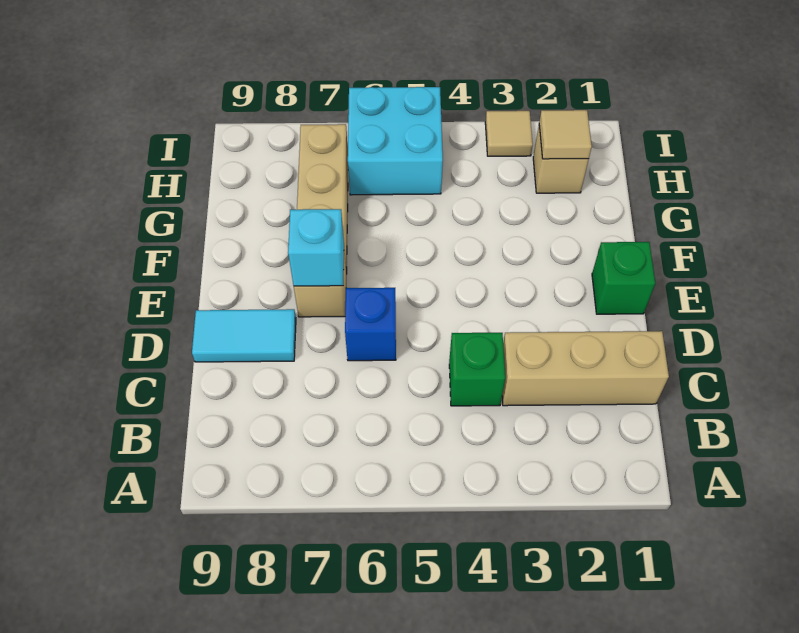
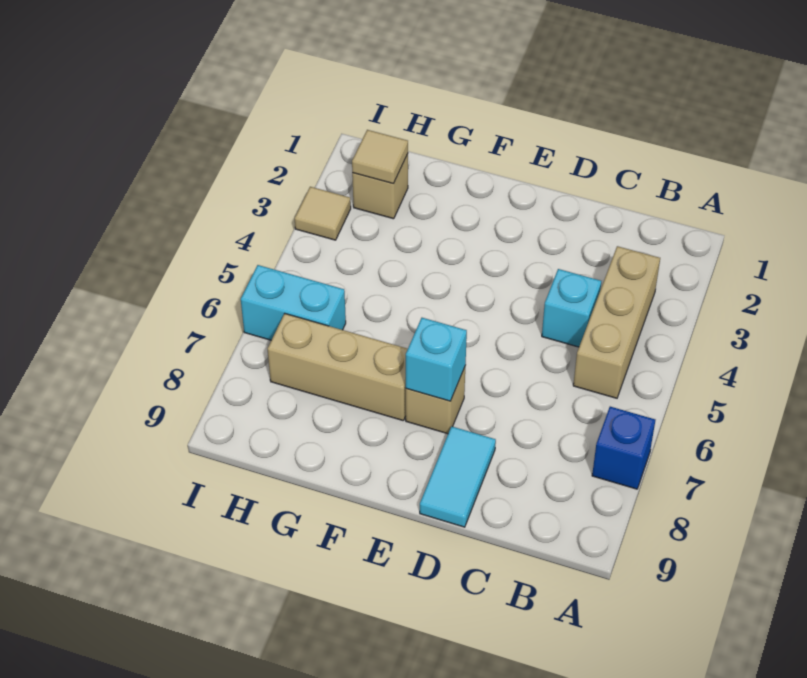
tan brick C1:C3 level 1 -> tan brick B3:B5 level 1
green brick C4 level 1 -> cyan brick C4 level 1
blue brick D6 level 1 -> blue brick A7 level 1
green brick E1 level 1 -> none
cyan brick H5:I6 level 1 -> cyan brick H6:I6 level 1

